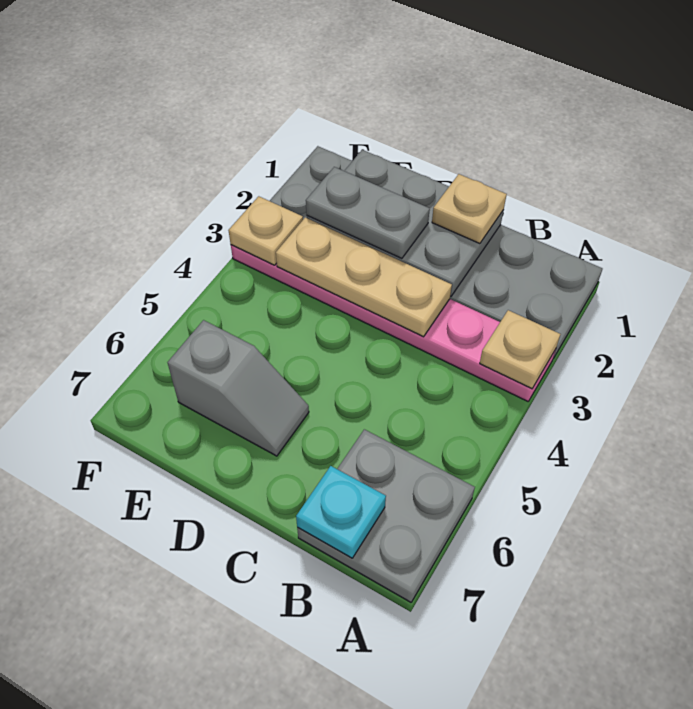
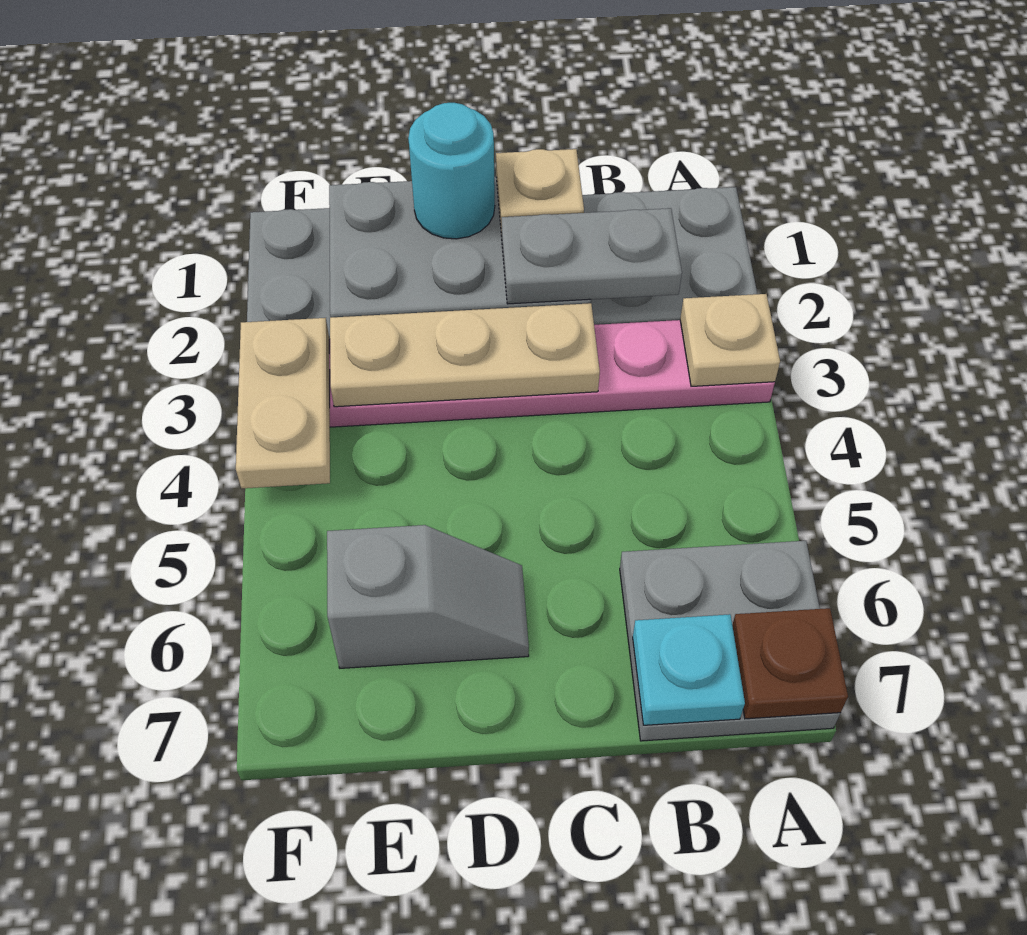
none -> brown plate A7 level 2
none -> cyan round brick D1 level 3
grey plate D2:E2 level 3 -> grey plate B2:C2 level 3
tan plate F3 level 2 -> tan plate F3:F4 level 2

